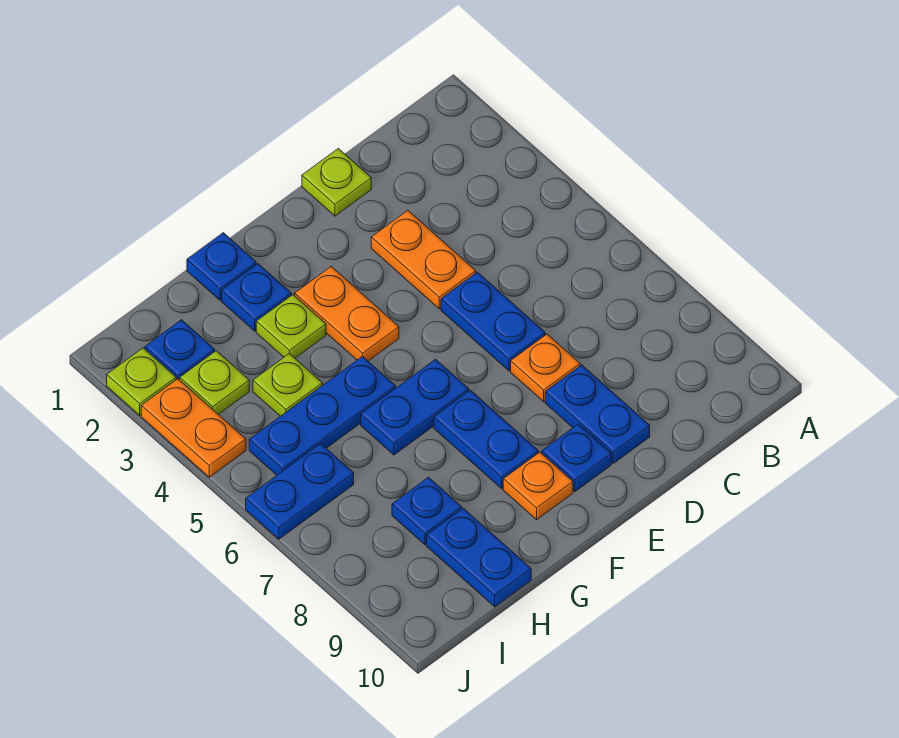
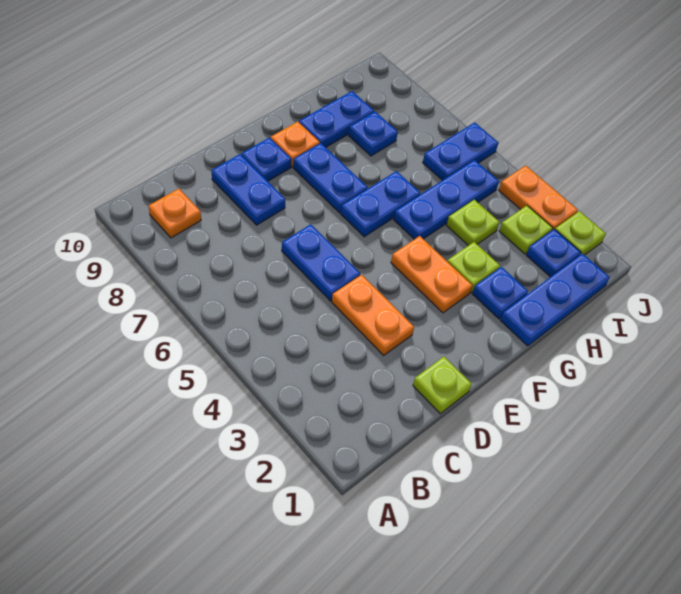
orange plate D7 level 1 -> orange plate B9 level 1
blue plate G1 level 1 -> blue plate G1:I1 level 1
blue plate H9:H10 level 1 -> blue plate G9:H9 level 1

